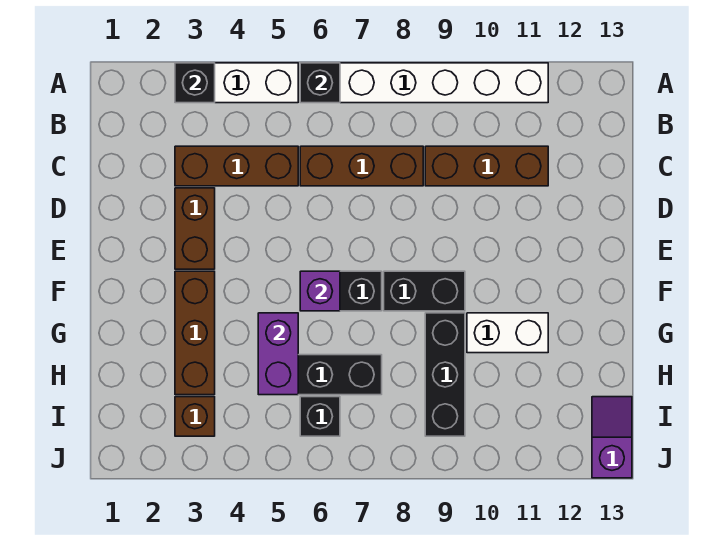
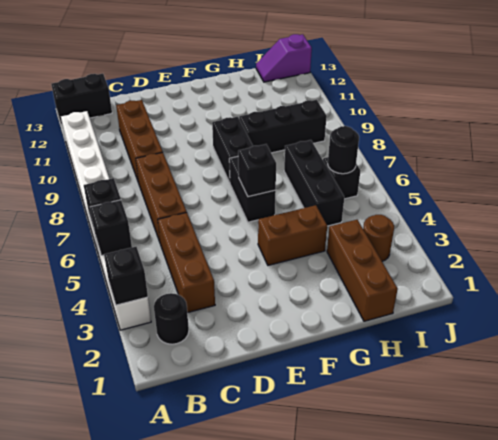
none -> black brick A5 level 2
none -> black brick A13:B13 level 1
none -> black round brick B2 level 1
brown brick D3:E3 level 1 -> brown brick F4:G4 level 1
brown brick F3:H3 level 1 -> brown brick H1:H3 level 1
purple brick F6 level 2 -> black brick F6 level 2
purple brick G5:H5 level 2 -> none
white brick G10:G11 level 1 -> none
brown brick I3 level 1 -> brown round brick I3 level 1
none -> black round brick I6 level 2

